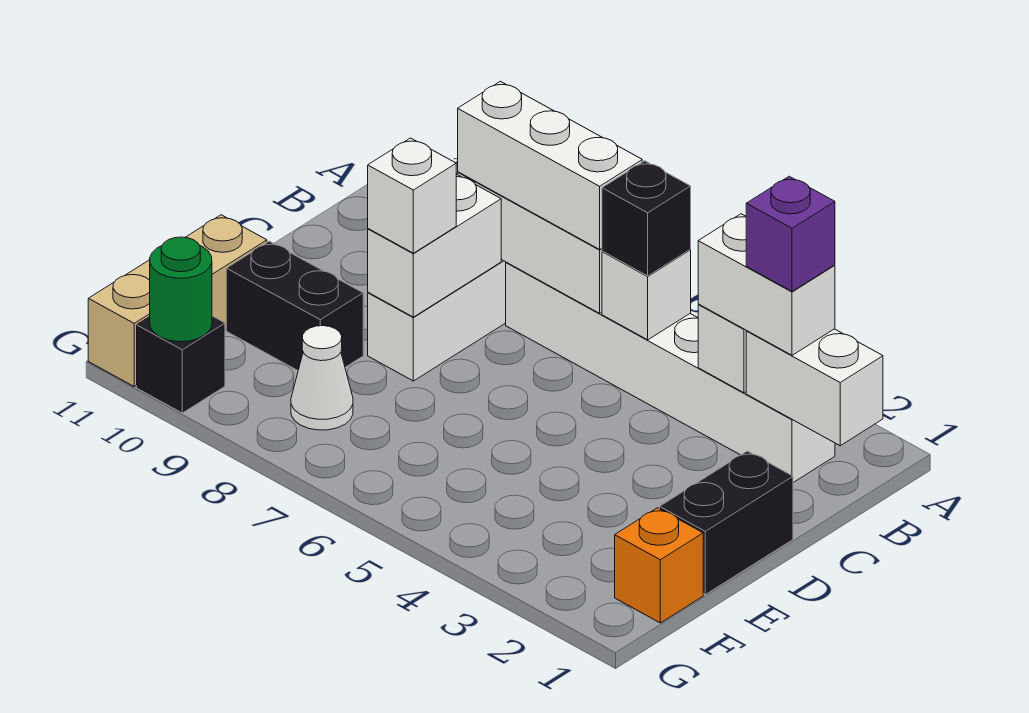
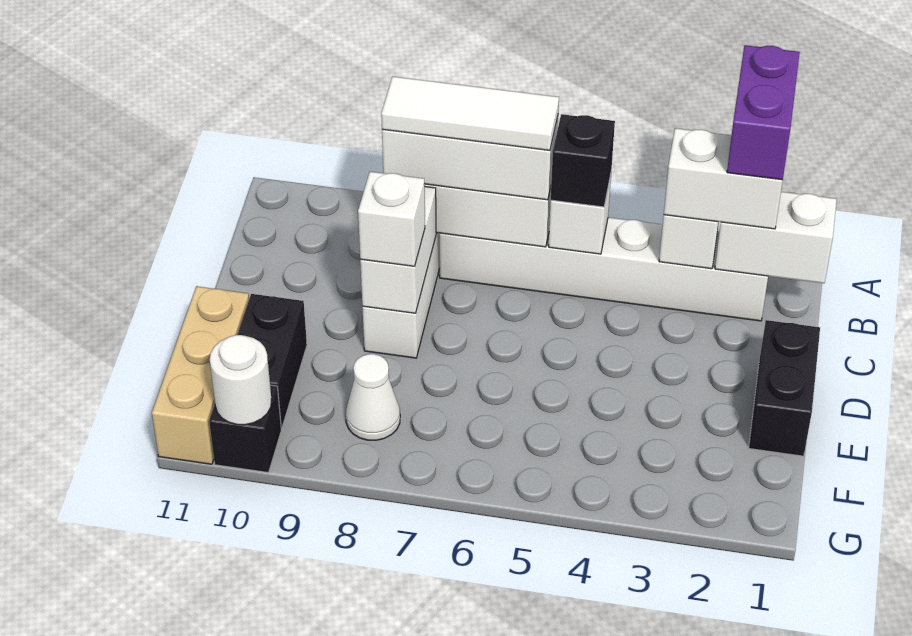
purple brick B2 level 4 -> purple brick A2:B2 level 4
none -> white tile B6:B8 level 4
black brick E9:E10 level 1 -> black brick E10:F10 level 1
orange brick F1 level 1 -> none
green round brick G10 level 2 -> white round brick G10 level 2

